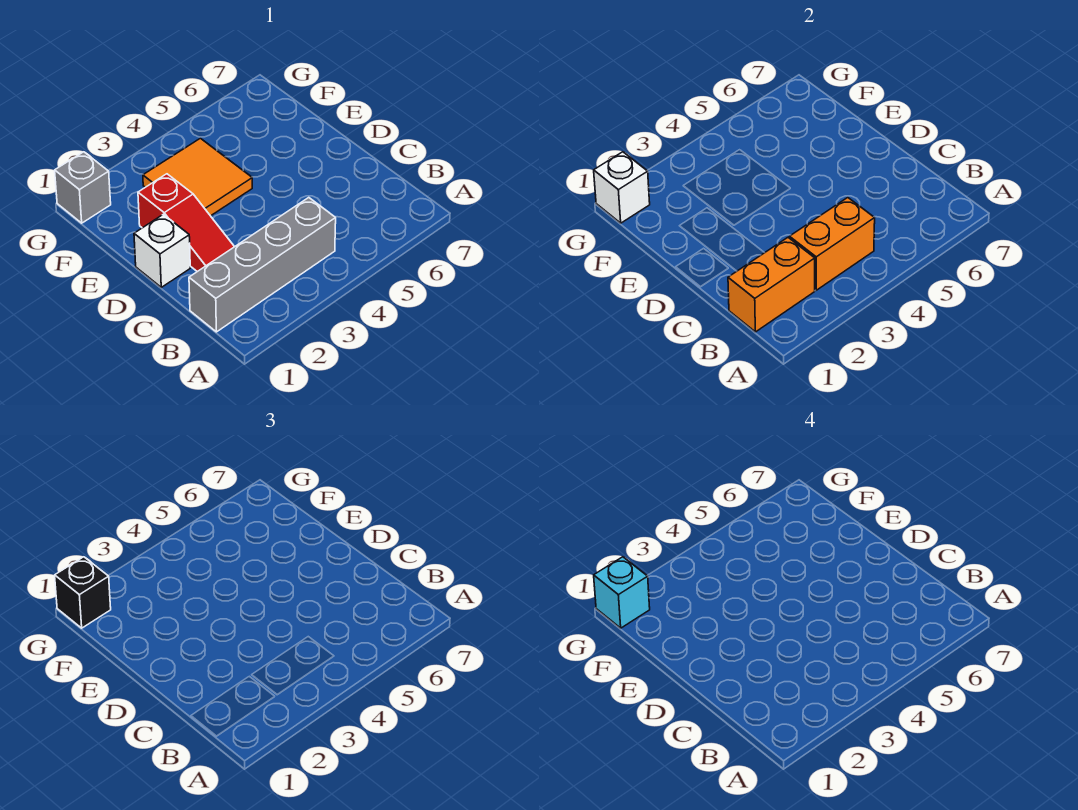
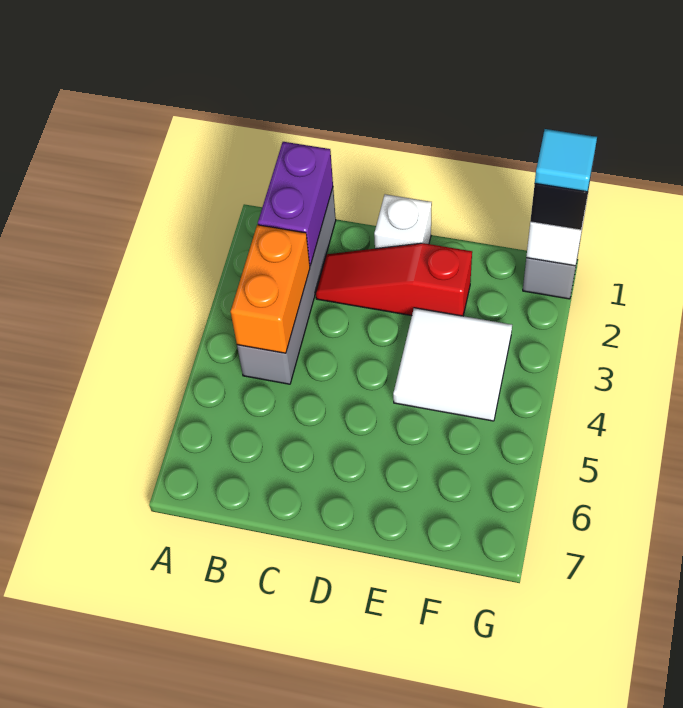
orange brick B1:B2 level 2 -> purple brick B1:B2 level 2
orange tile E3:F4 level 1 -> white tile E3:F4 level 1
cyan brick G1 level 4 -> cyan tile G1 level 4

